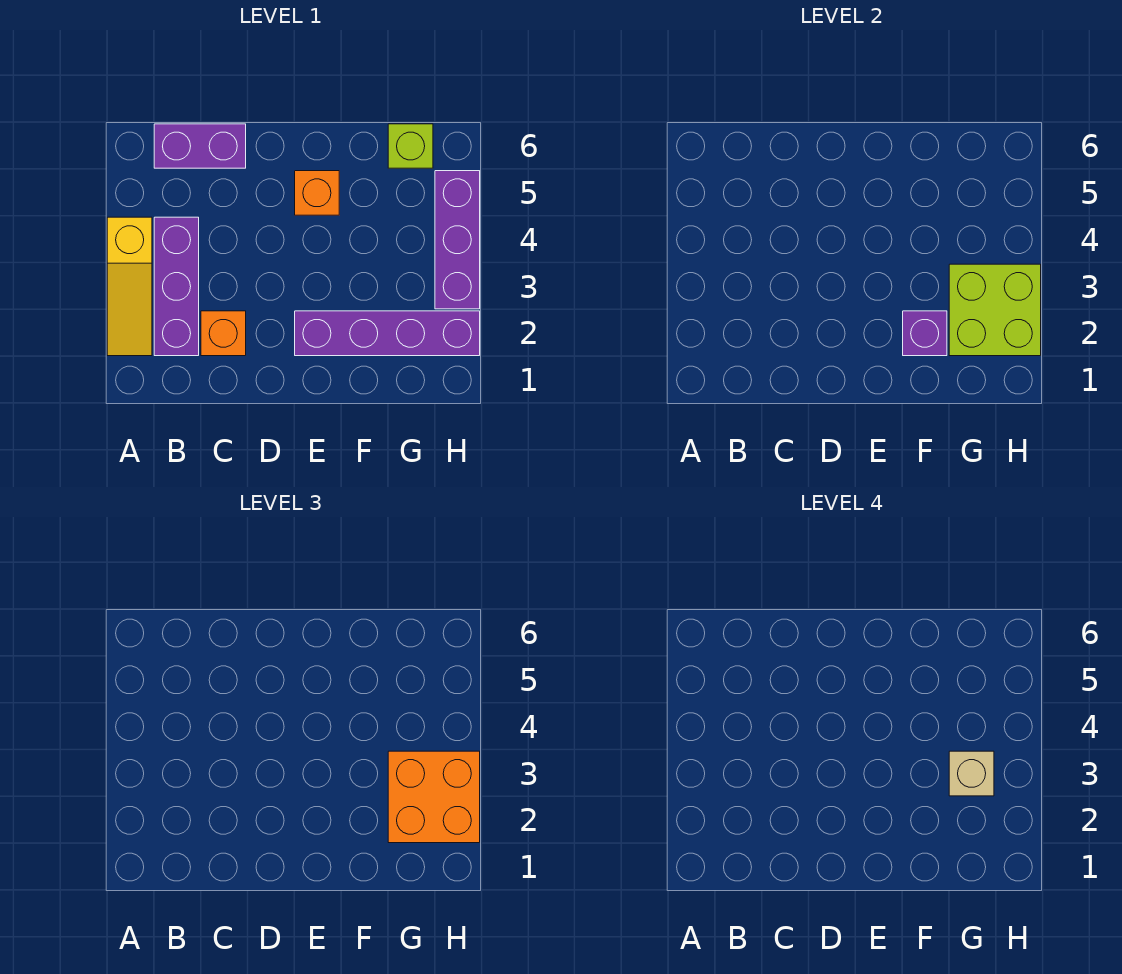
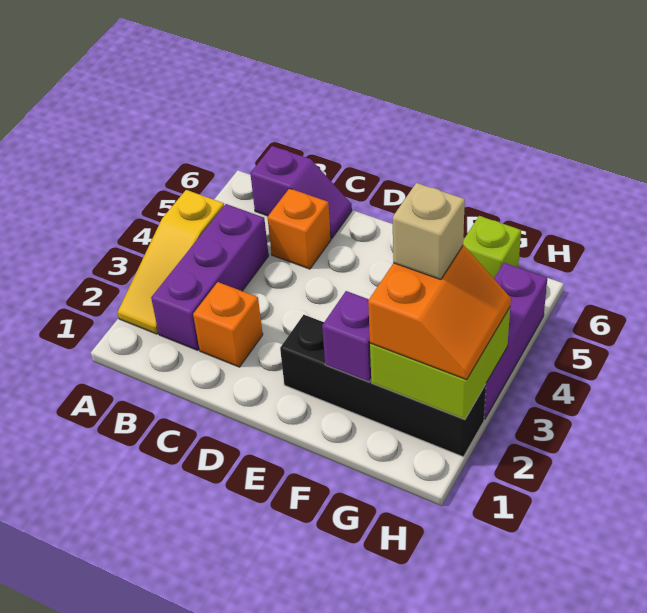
purple brick B6:C6 level 1 -> purple slope B6:C6 level 1 top B
purple brick E2:H2 level 1 -> black brick E2:H2 level 1
orange brick E5 level 1 -> orange brick C5 level 1
orange brick G2:H3 level 3 -> orange slope G2:H3 level 3 top G

